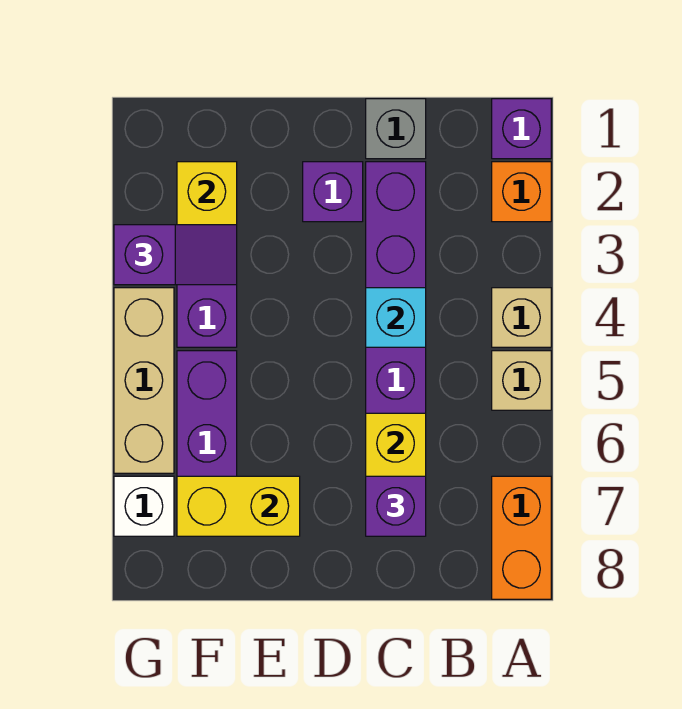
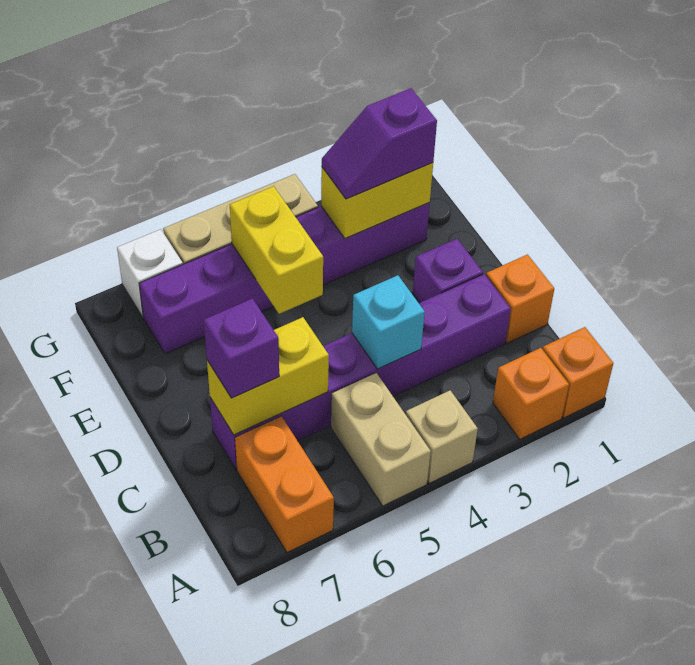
purple brick A1 level 1 -> orange brick A1 level 1
tan brick A5 level 1 -> tan brick A5:B5 level 1
orange brick A7:A8 level 1 -> orange brick A7:B7 level 1
grey brick C1 level 1 -> orange brick C1 level 1
yellow brick E7:F7 level 2 -> yellow brick E5:F5 level 2
purple slope F3:G3 level 3 top G -> purple slope F2:F3 level 3 top 2

